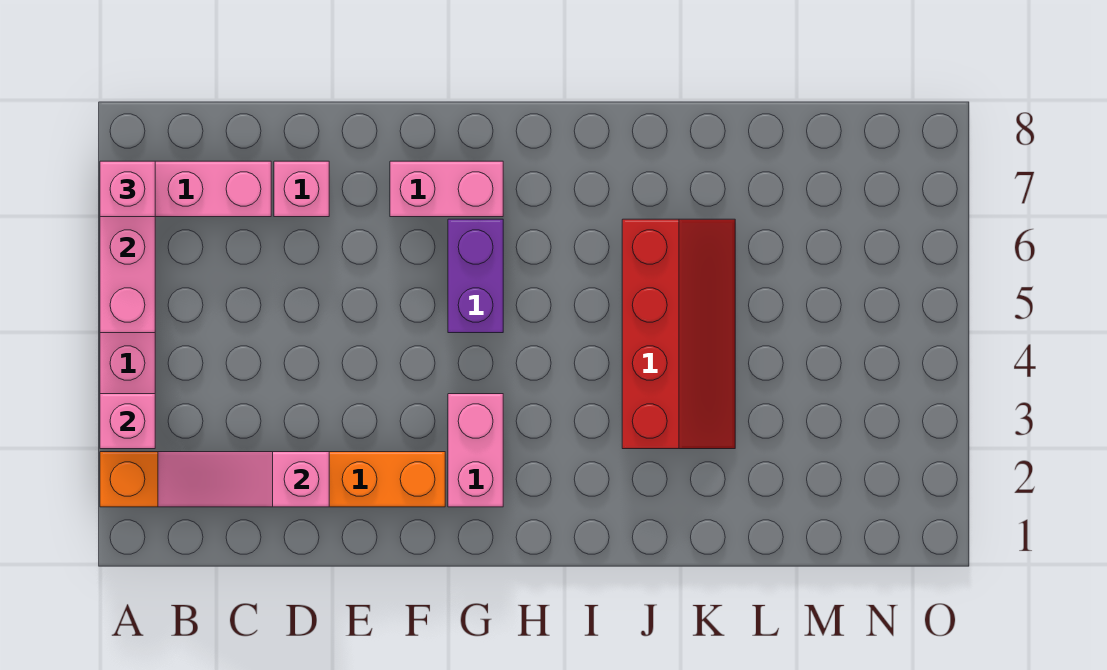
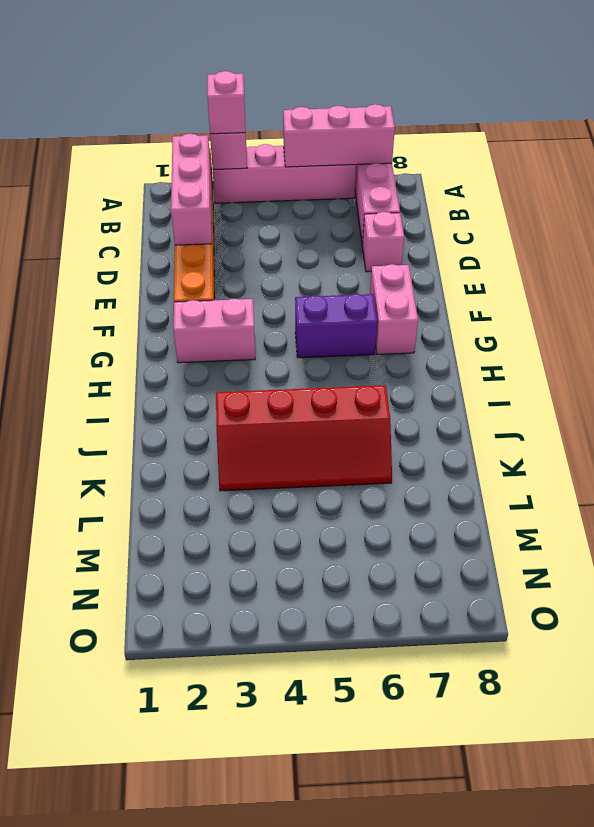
pink brick A7 level 3 -> pink brick A3 level 3
pink slope B2:D2 level 2 top D -> pink brick B2:D2 level 2

